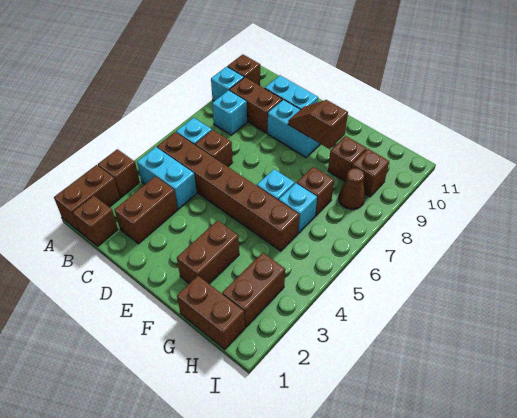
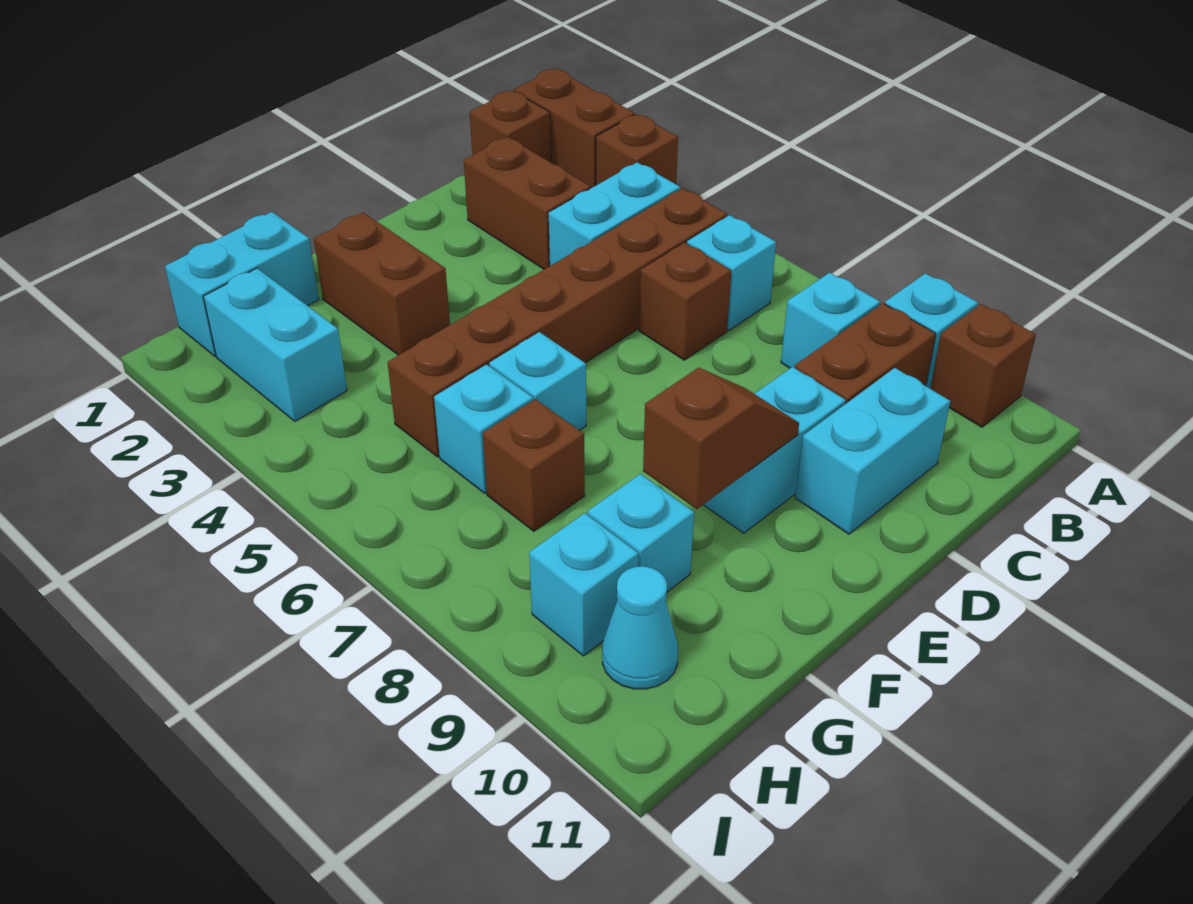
brown brick G1:H1 level 1 -> cyan brick G1:H1 level 1
brown brick G9 level 1 -> cyan brick G9 level 1
brown brick H2:H3 level 1 -> cyan brick H2:H3 level 1
brown cone H8 level 1 -> none
brown brick H9 level 1 -> cyan brick H9 level 1
none -> cyan cone H10 level 1

